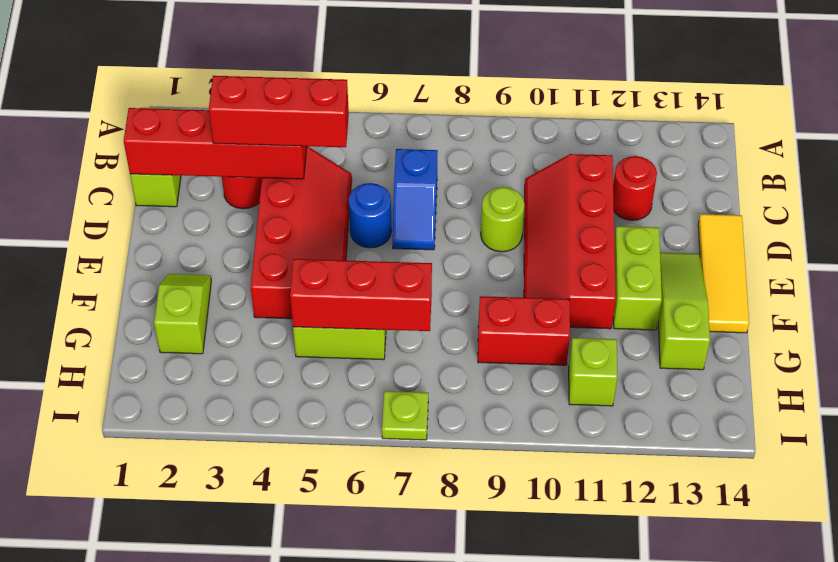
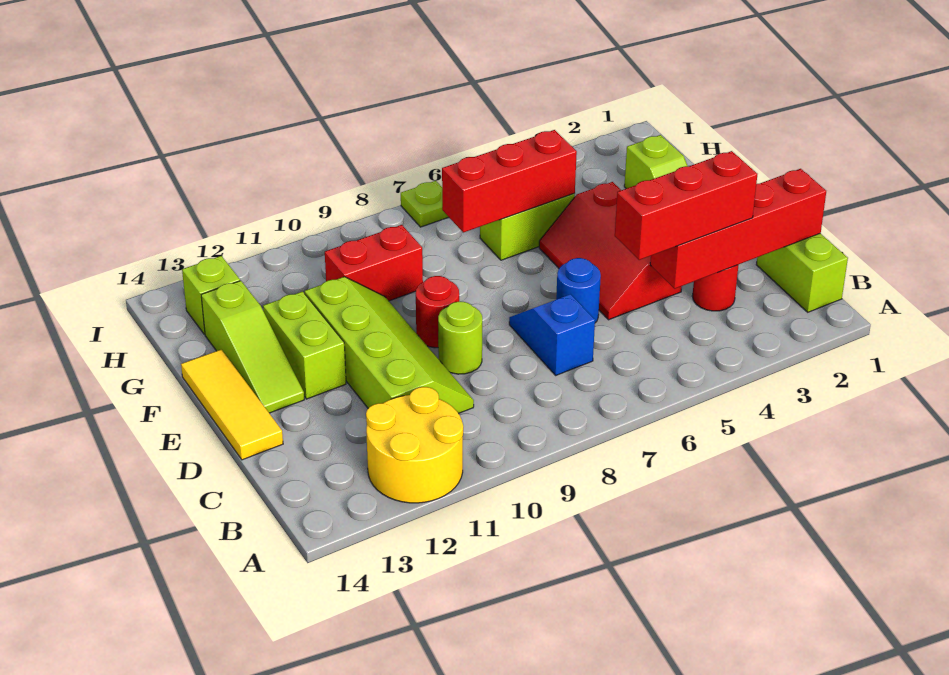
none -> yellow round brick A11:B12 level 1
red slope C4:F5 level 1 top 4 -> red slope D4:F5 level 1 top 4
red slope C10:F11 level 1 top 11 -> lime slope C10:F11 level 1 top 11
red round brick C12 level 1 -> red round brick E9 level 1
lime brick H11 level 1 -> lime brick H13 level 1

